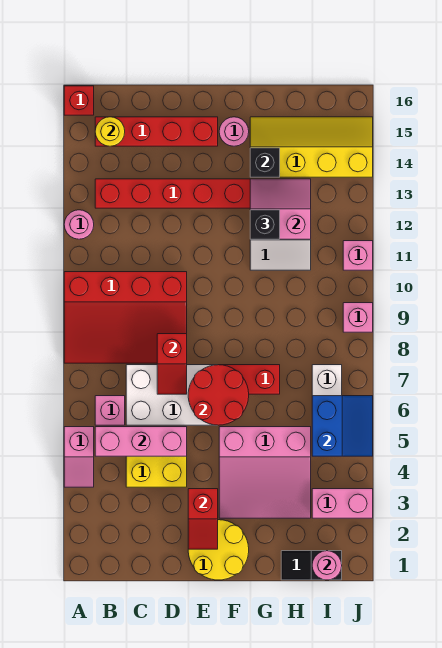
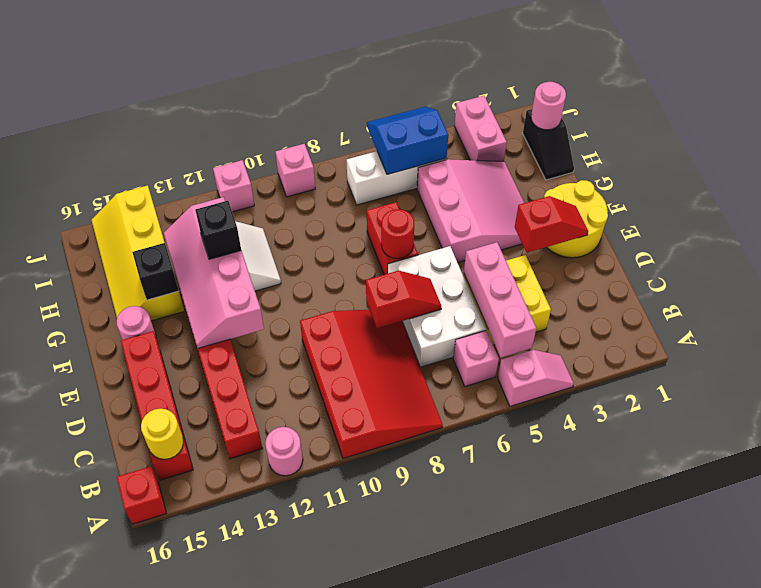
red round brick E6:F7 level 2 -> red round brick F7 level 2
pink slope G12:H13 level 2 top 12 -> pink slope E12:H13 level 2 top 12

